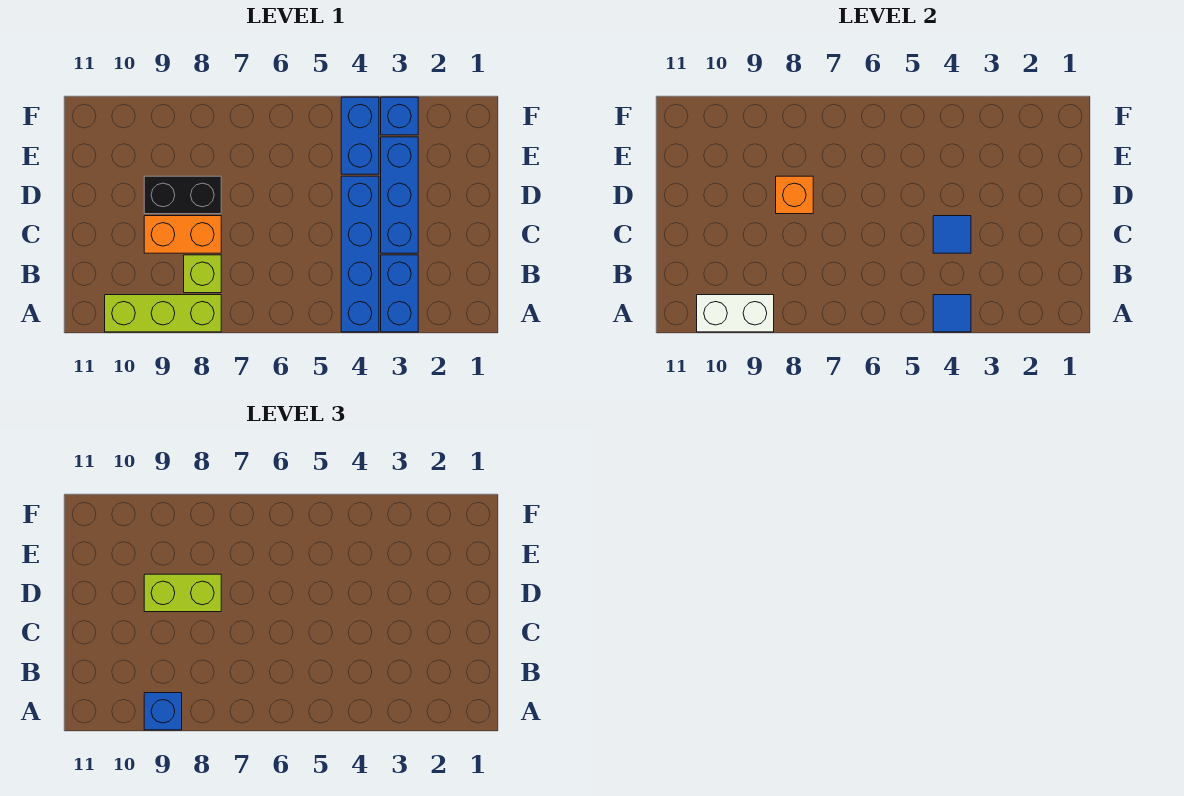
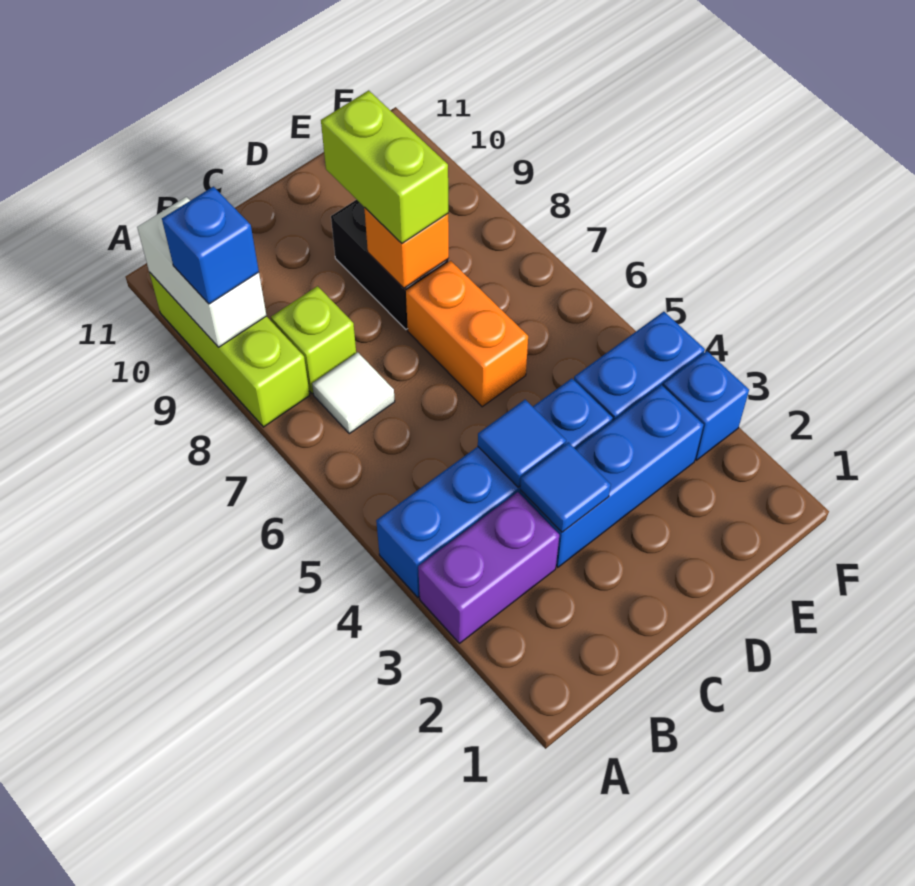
blue brick A3:B3 level 1 -> purple brick A3:B3 level 1
blue tile A4 level 2 -> blue tile C3 level 2
none -> white tile B7 level 1
orange brick C8:C9 level 1 -> orange brick D6:D7 level 1

